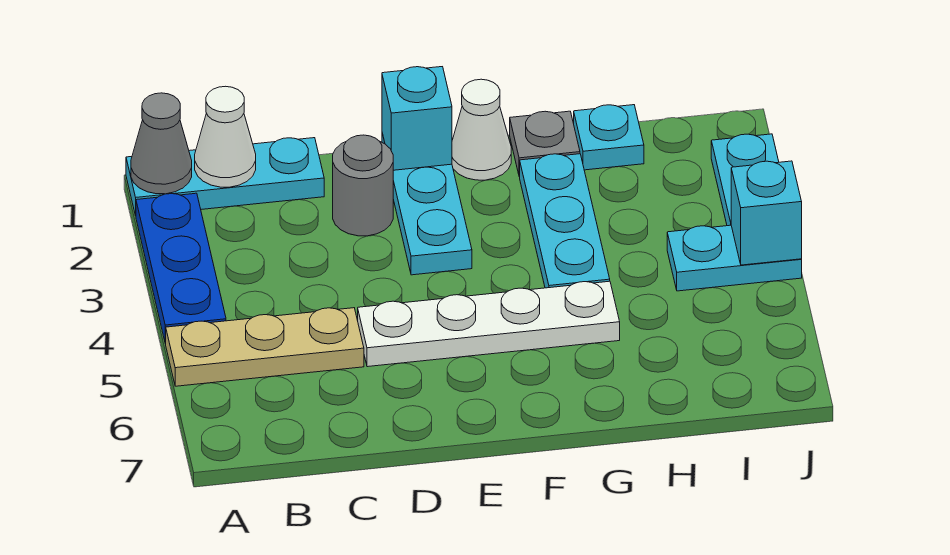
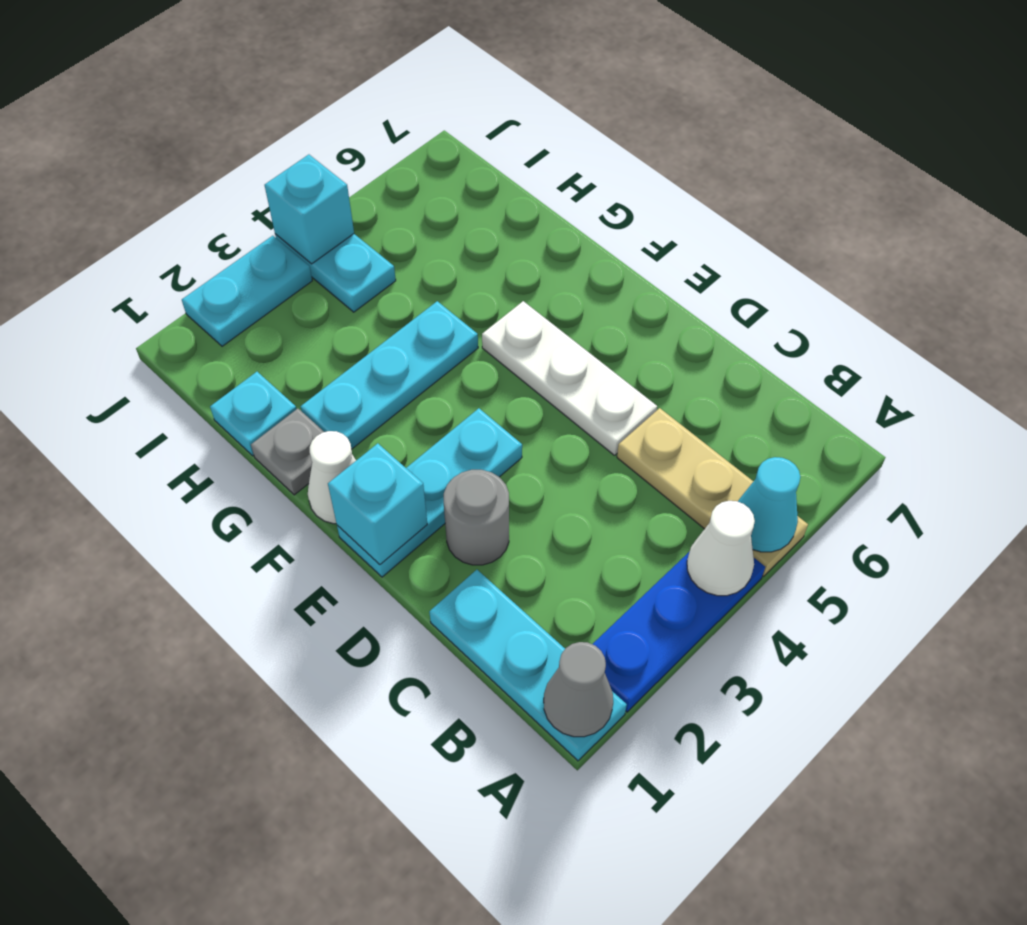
none -> cyan cone A5 level 2
white cone B1 level 2 -> white cone A4 level 2
white plate D5:G5 level 1 -> white plate D5:F5 level 1

